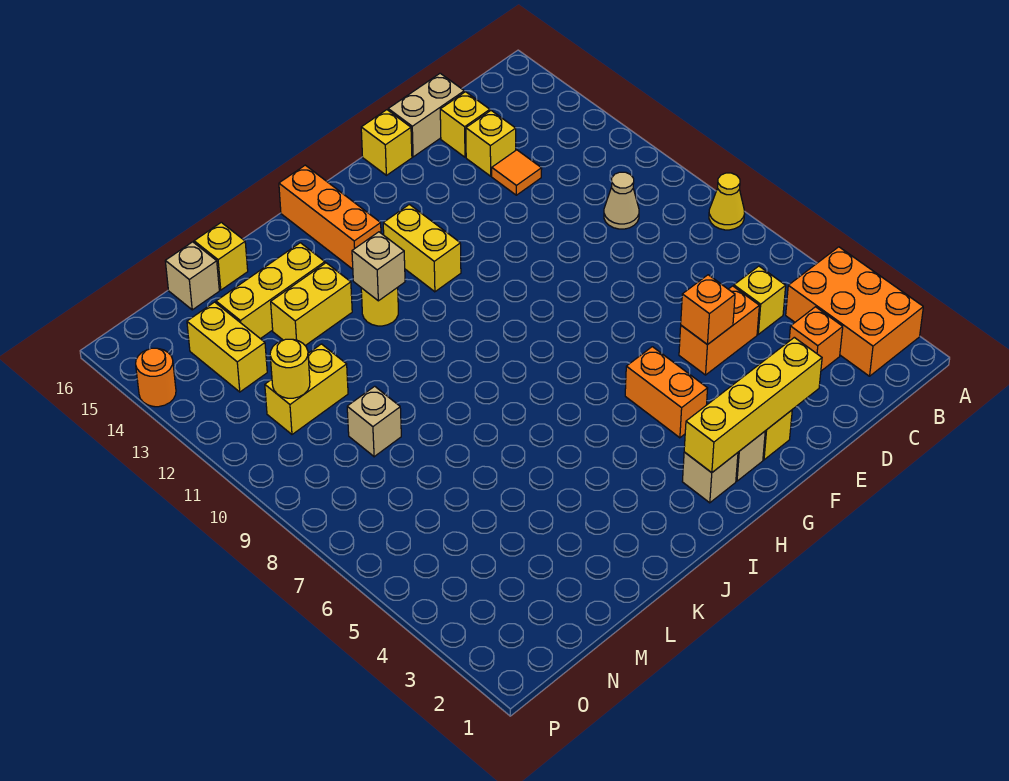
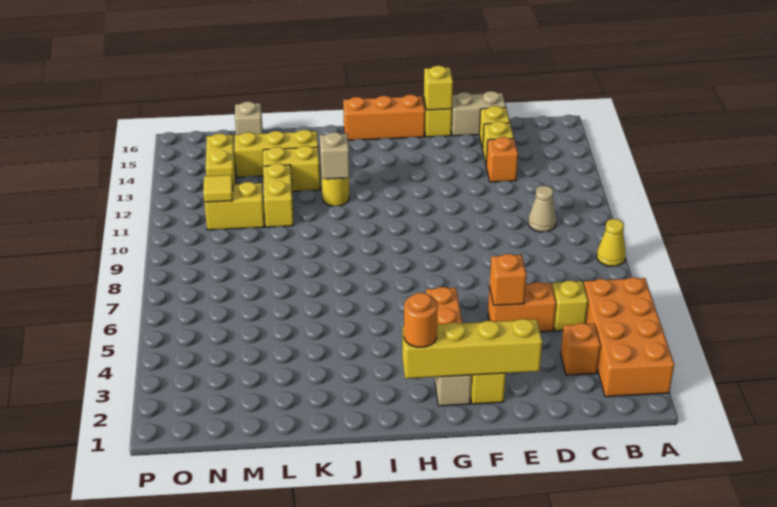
orange brick A2:B4 level 1 -> orange brick A2:B5 level 1
orange tile D13 level 1 -> orange brick D13 level 1
tan brick H2 level 1 -> none
yellow brick H12:H13 level 1 -> yellow brick L11:L12 level 1
orange brick I14:I16 level 1 -> orange brick G16:I16 level 1
yellow brick L16 level 1 -> yellow brick F16 level 2
tan brick M9 level 1 -> none
yellow round brick N11 level 2 -> yellow tile N11 level 2
orange round brick P14 level 1 -> orange round brick H2 level 3

